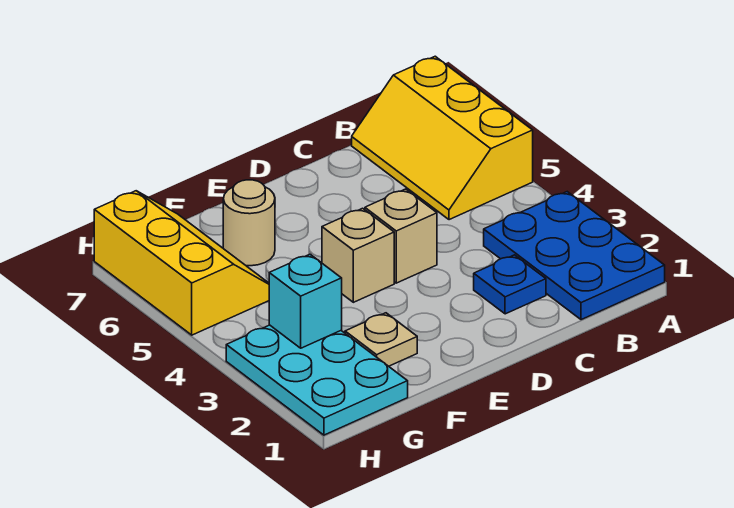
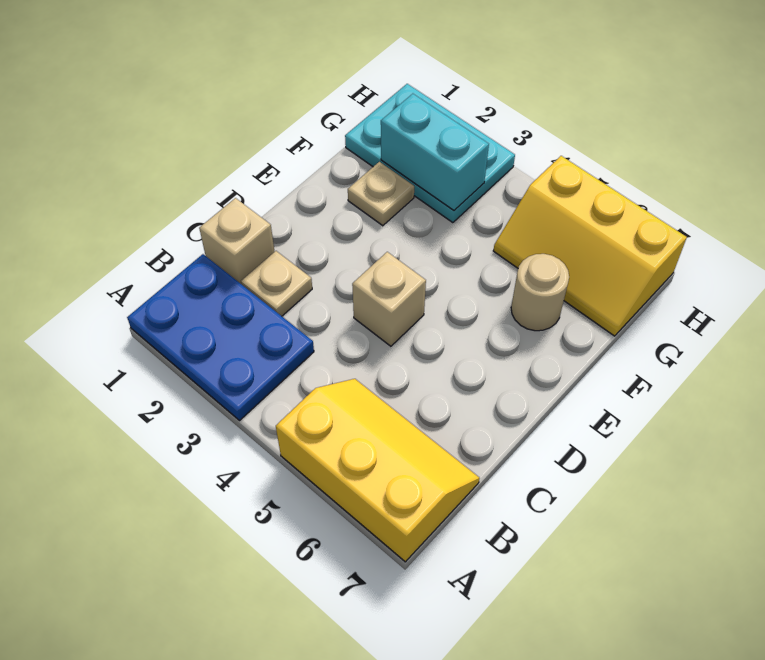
blue plate C2 level 1 -> tan plate C2 level 1
tan brick E4 level 1 -> tan brick C1 level 1
cyan brick G3 level 2 -> cyan brick G2:G3 level 2

